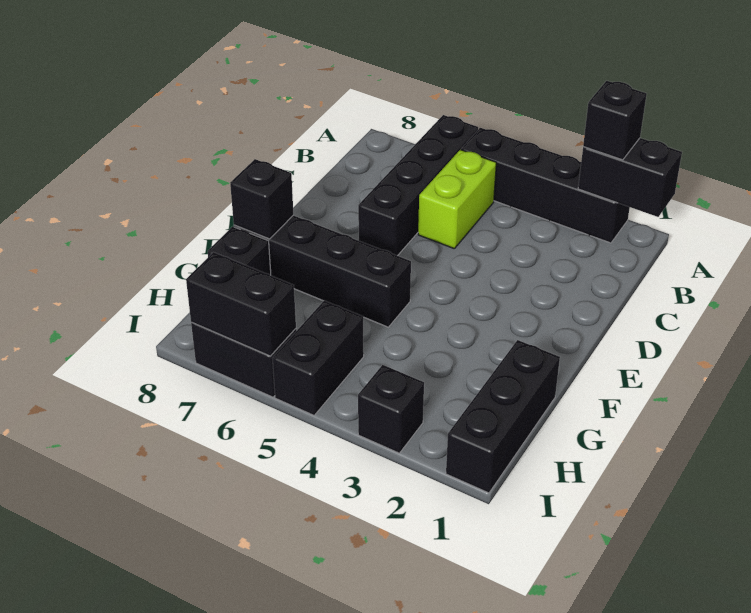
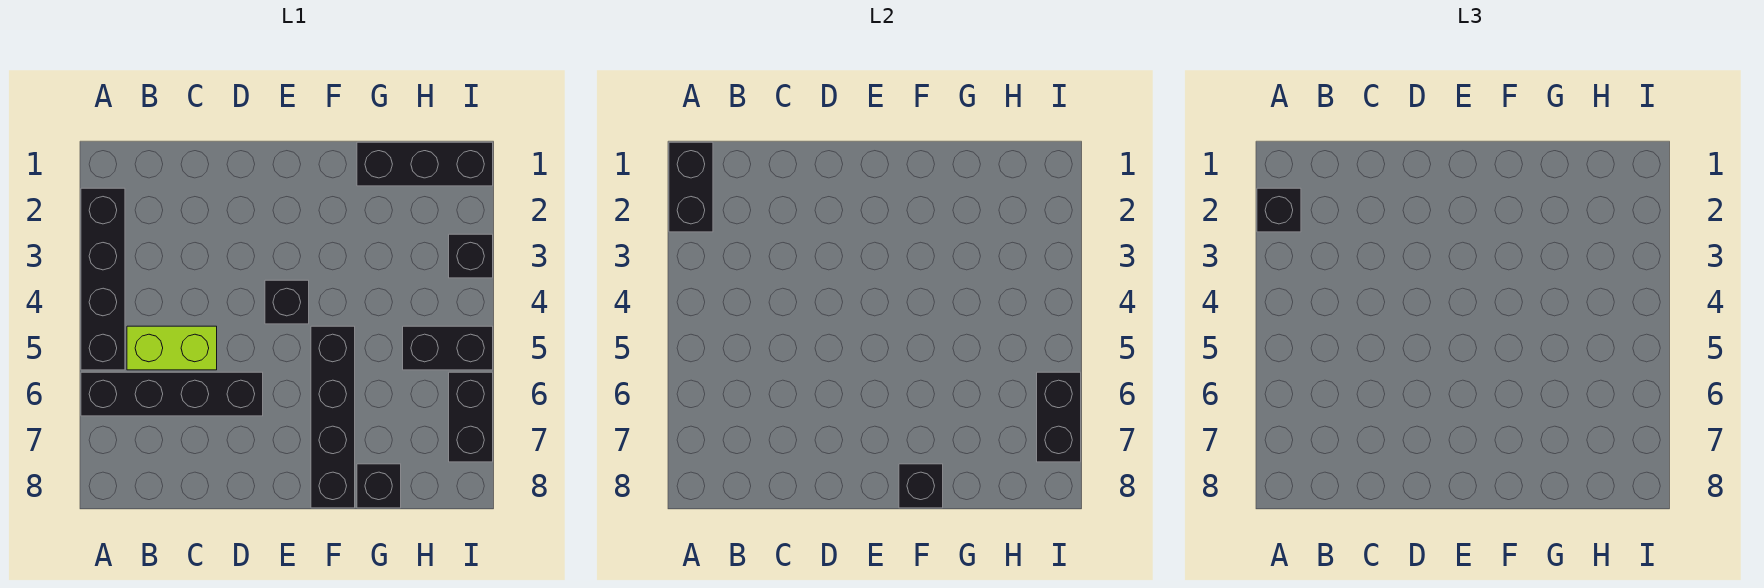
none -> black brick E4 level 1

